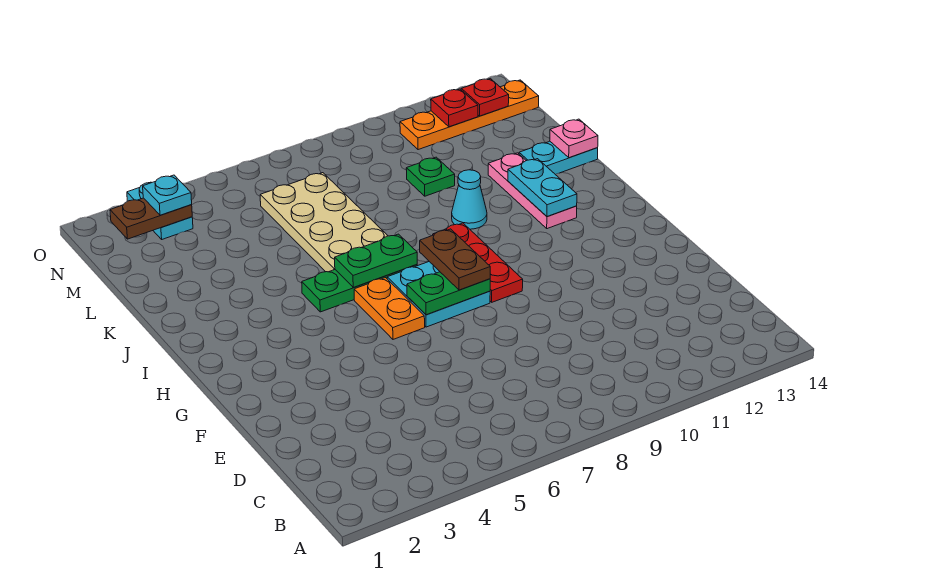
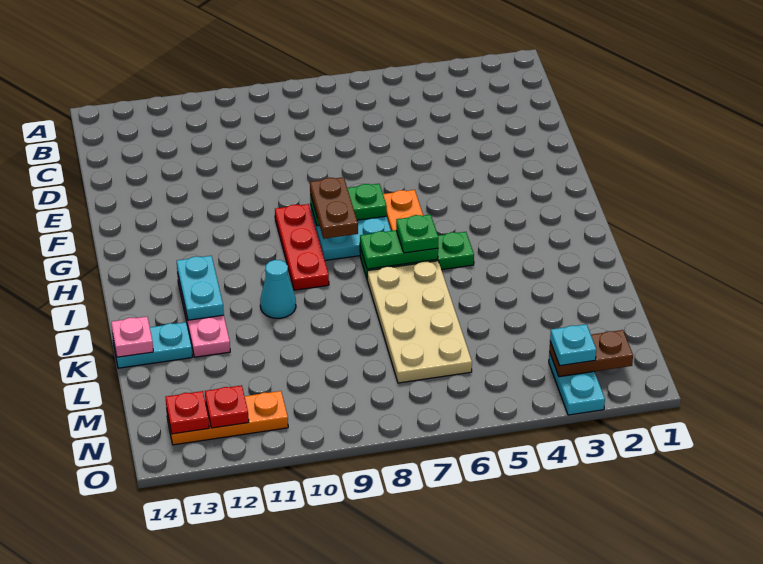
green plate L10 level 1 -> green plate I6 level 3
orange plate N11:N14 level 1 -> orange plate N11:N13 level 1

